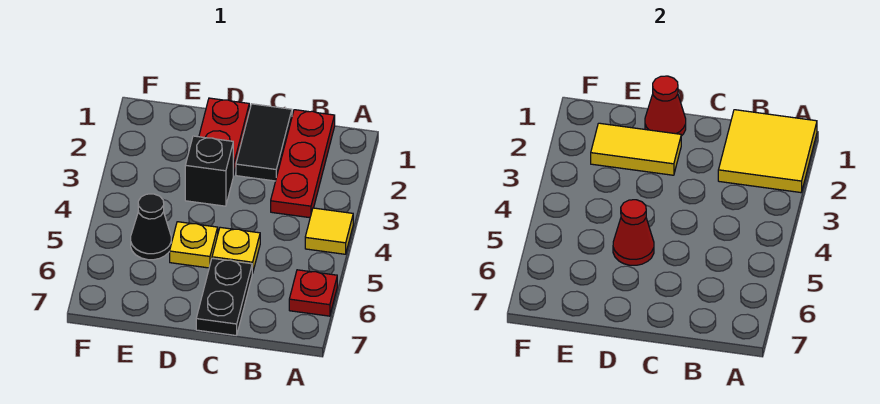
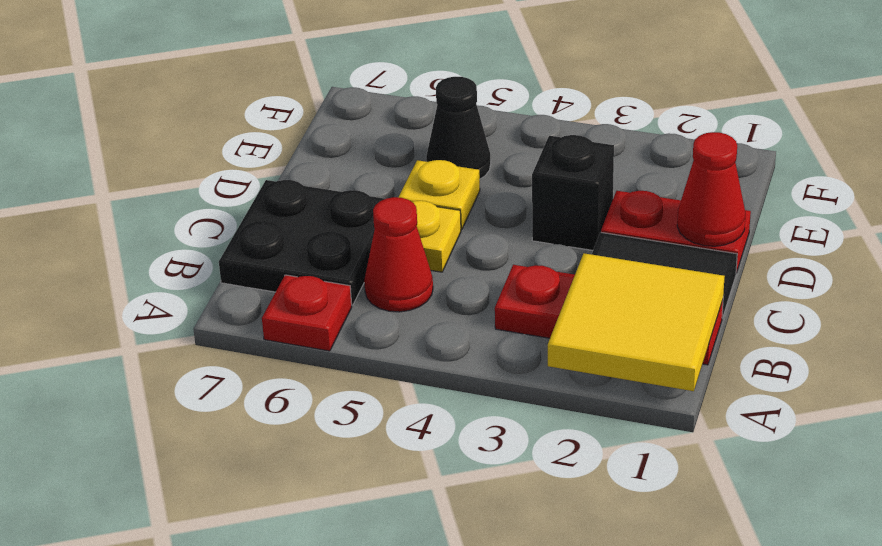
yellow tile A4 level 1 -> none
black plate C6:C7 level 1 -> black plate B6:C7 level 1
yellow tile D2:E2 level 2 -> none
red cone D5 level 2 -> red cone B5 level 1

